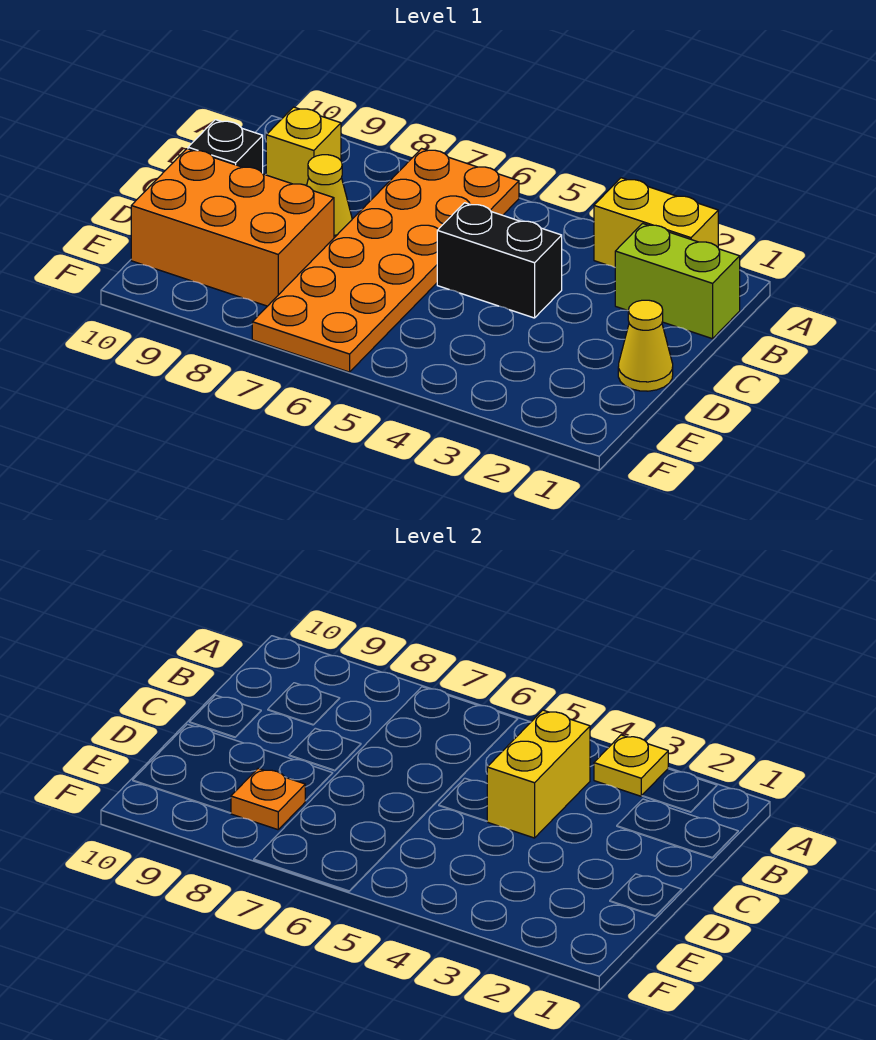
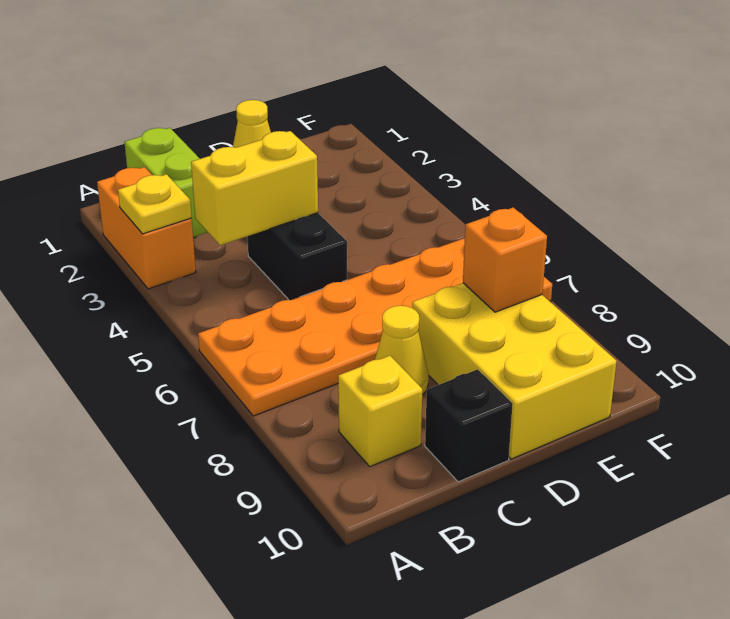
yellow brick A2:A3 level 1 -> orange brick A2:A3 level 1
orange brick D8:E10 level 1 -> yellow brick D8:E10 level 1
orange plate E8 level 2 -> orange brick E8 level 2

